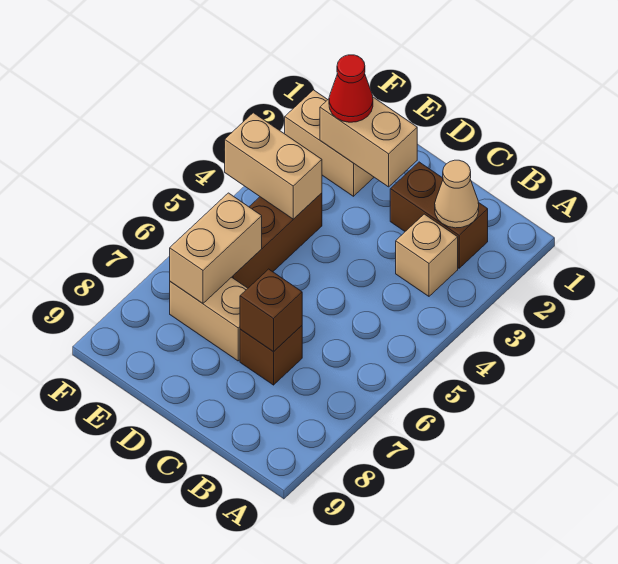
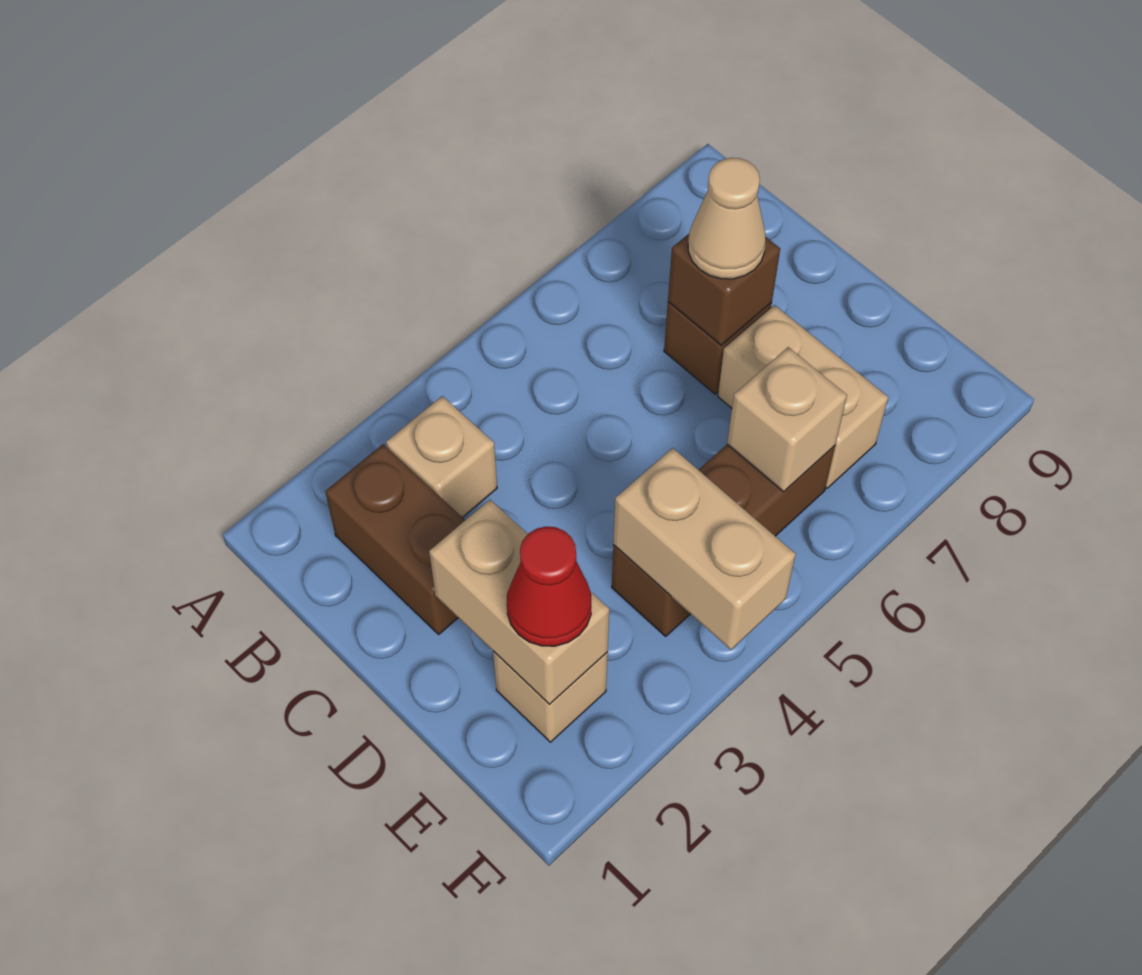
tan cone B2 level 2 -> tan cone C7 level 3
tan brick E2:F2 level 1 -> tan brick E2 level 1
tan brick E6:E7 level 2 -> tan brick E6 level 2

